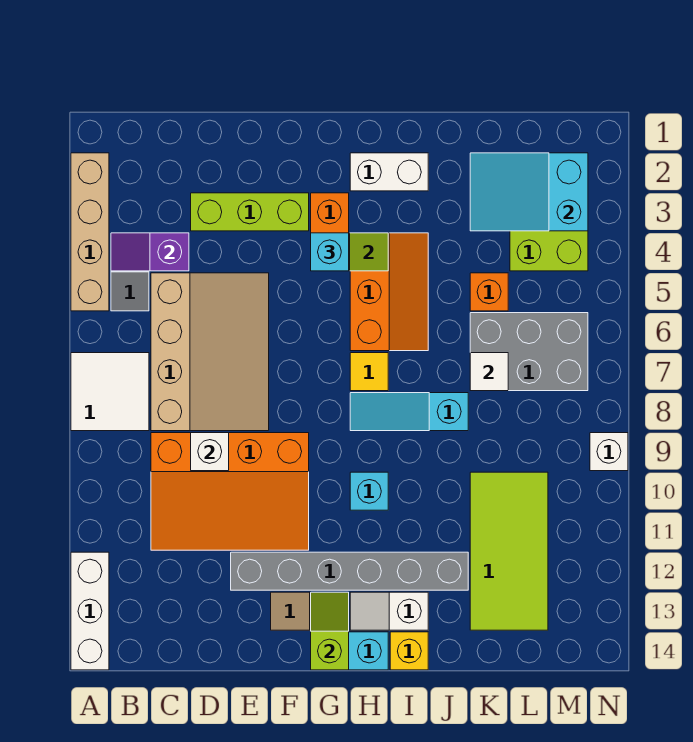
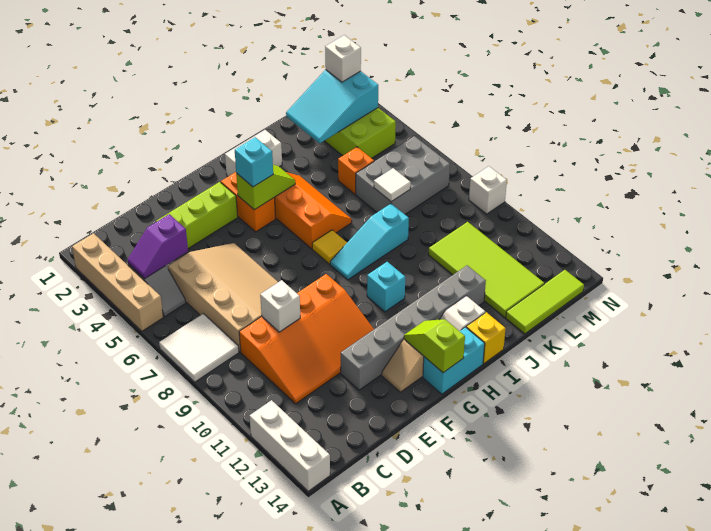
none -> lime tile K14:M14 level 1
none -> white brick M2 level 3

